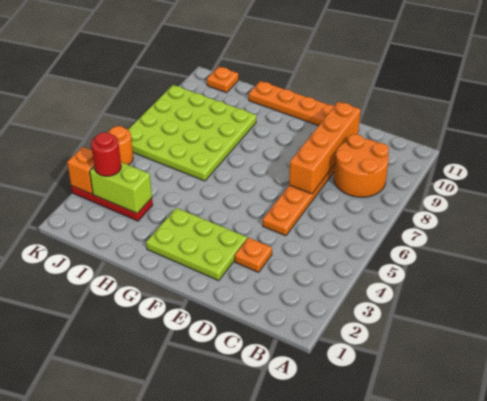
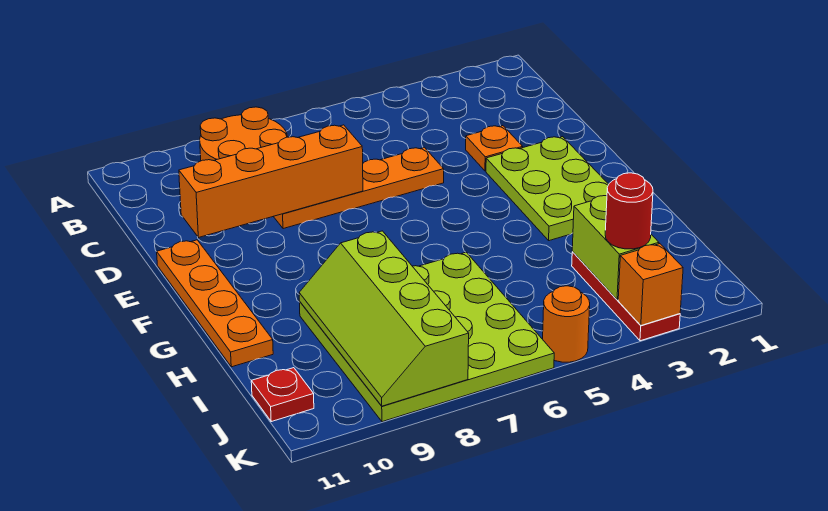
none -> lime slope H8:K9 level 2 top 8
orange plate J11 level 1 -> red plate J11 level 1

